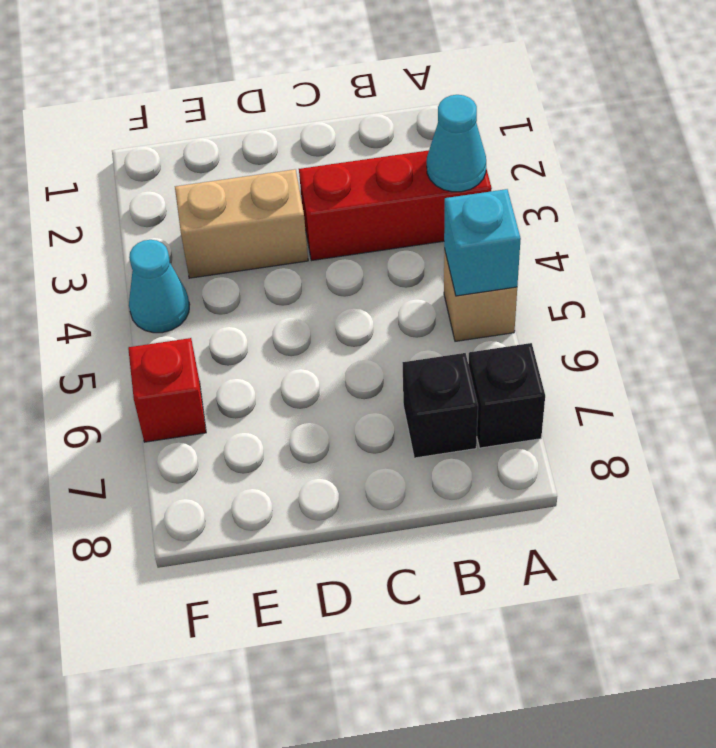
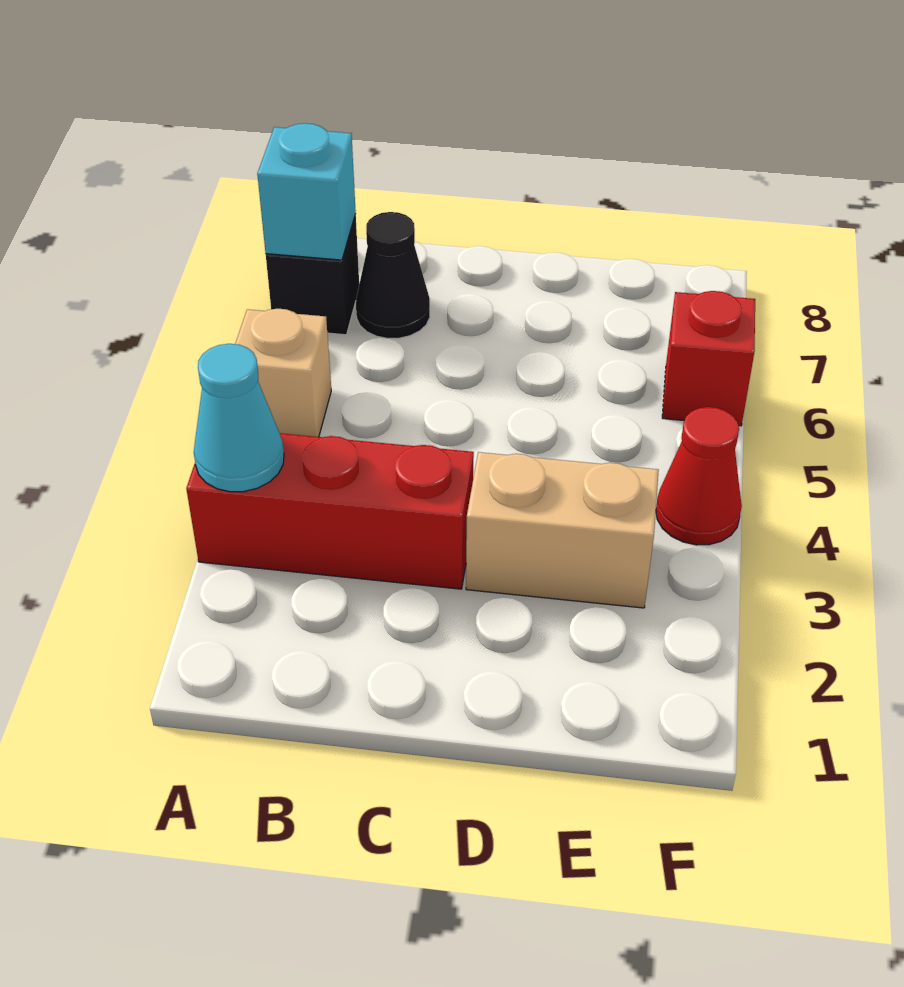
cyan brick A5 level 2 -> cyan brick A7 level 2
black brick B7 level 1 -> black cone B7 level 1
cyan cone F4 level 1 -> red cone F4 level 1

